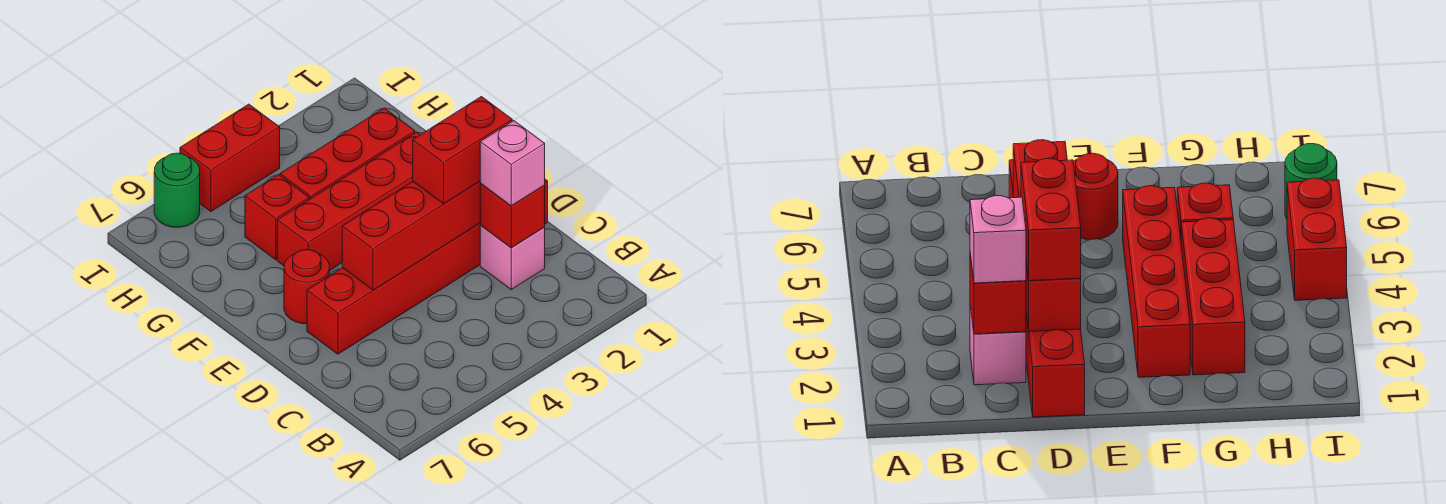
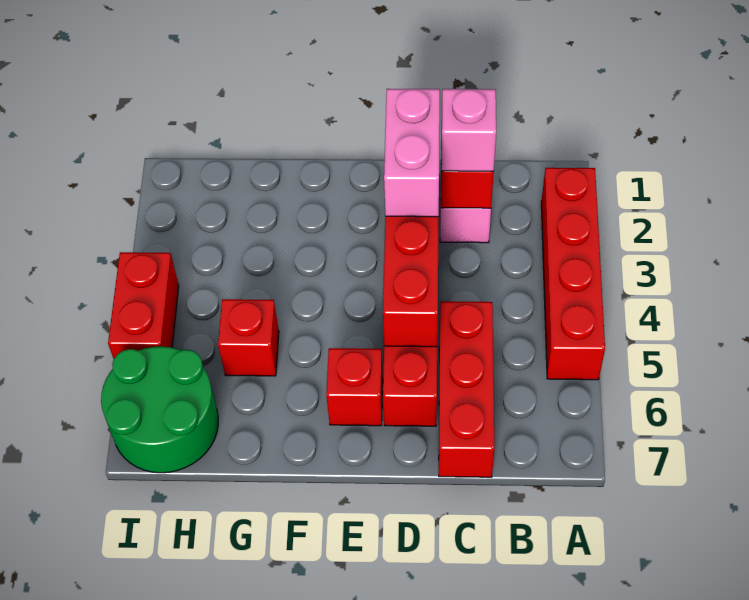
red brick D2:D3 level 3 -> pink brick D2:D3 level 3
red round brick E6 level 1 -> red brick E6 level 1
red brick F2:F5 level 1 -> red brick A2:A5 level 1
red brick G2:G4 level 1 -> red brick C5:C7 level 1
green round brick I6 level 1 -> green round brick H6:I7 level 1

